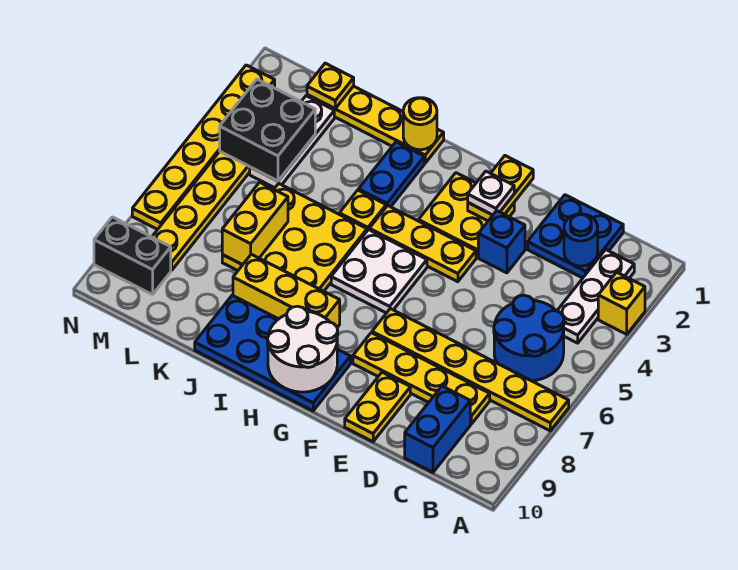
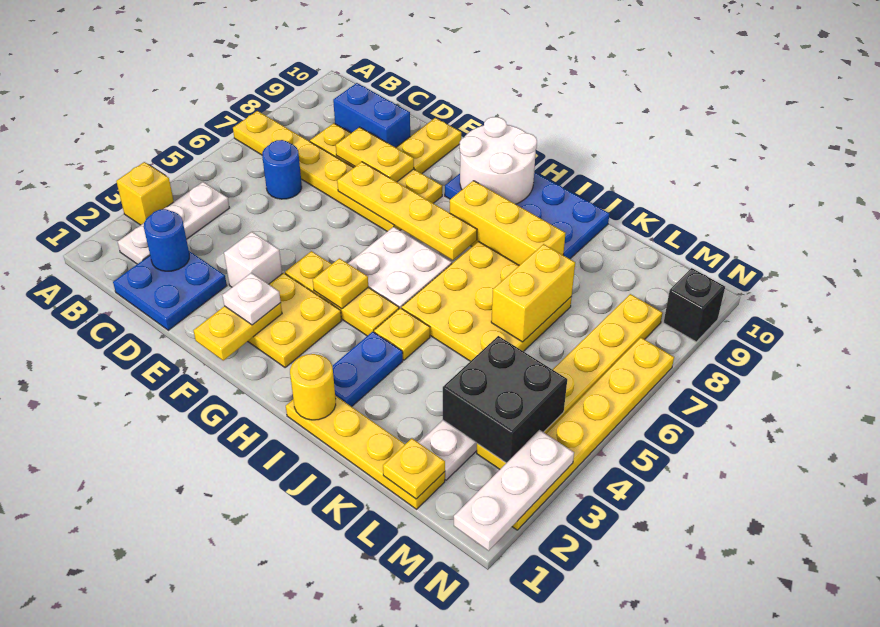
blue round brick B5:C6 level 1 -> blue round brick C6 level 1
blue brick C9:C10 level 1 -> blue brick C9:D9 level 1
none -> yellow plate D8:E8 level 2
blue brick E3 level 1 -> white brick E3 level 1
none -> yellow plate E7:H7 level 2
none -> yellow plate G4 level 2
black brick M9:N9 level 1 -> black brick N9 level 1
none -> white plate N1:N3 level 2

